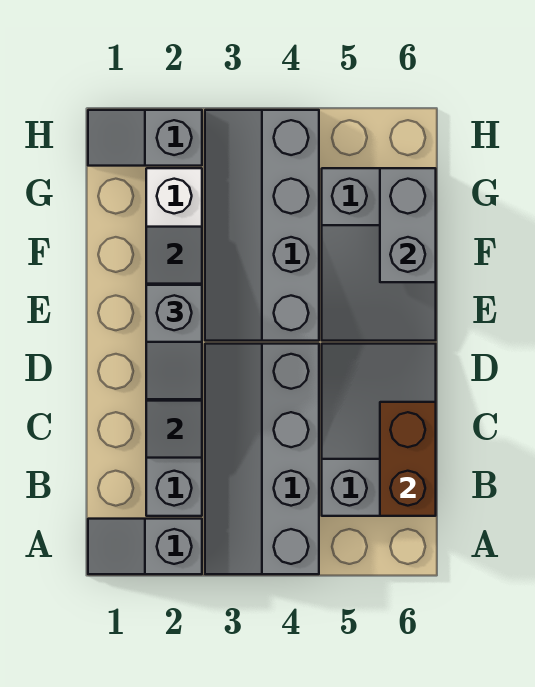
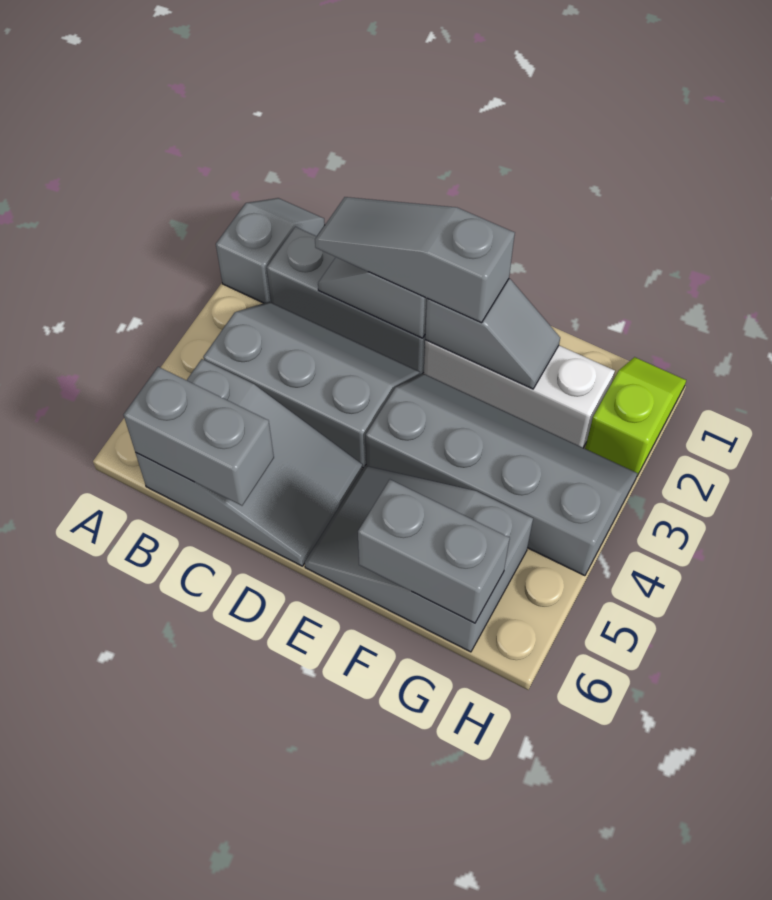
grey slope A3:D4 level 1 top 4 -> grey slope B3:D4 level 1 top 4
brown brick B6:C6 level 2 -> grey brick B6:C6 level 2
grey slope D2:E2 level 3 top E -> grey slope C2:E2 level 3 top E
grey slope H1:H2 level 1 top 2 -> lime slope H1:H2 level 1 top 2

